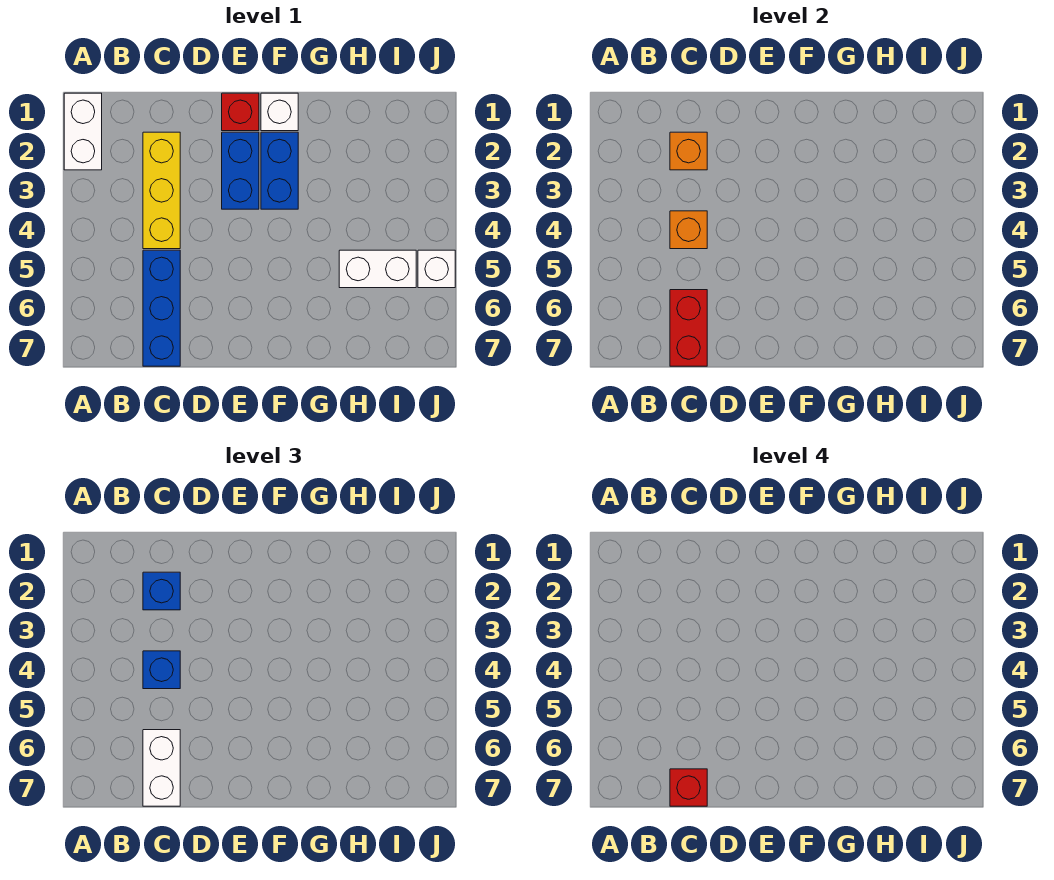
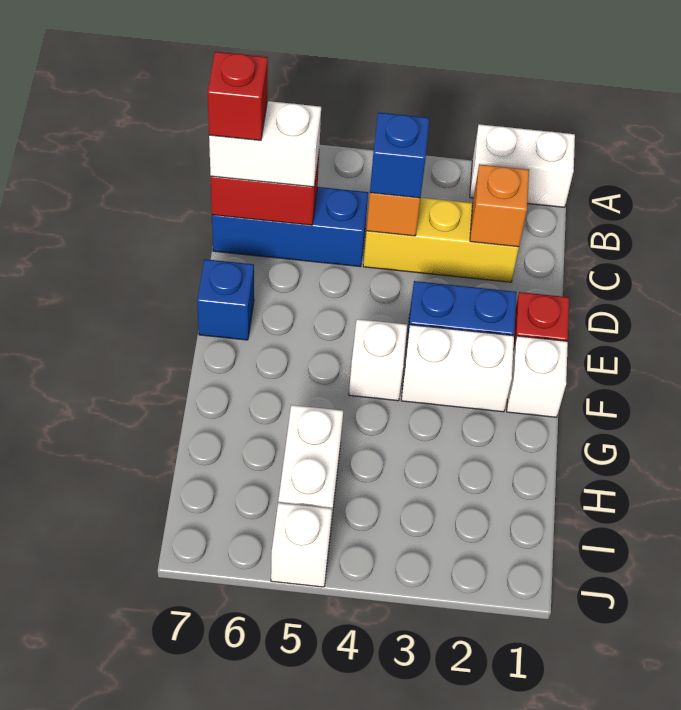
blue brick C2 level 3 -> blue brick E7 level 1
blue brick F2:F3 level 1 -> white brick F2:F3 level 1
none -> white brick F4 level 1

